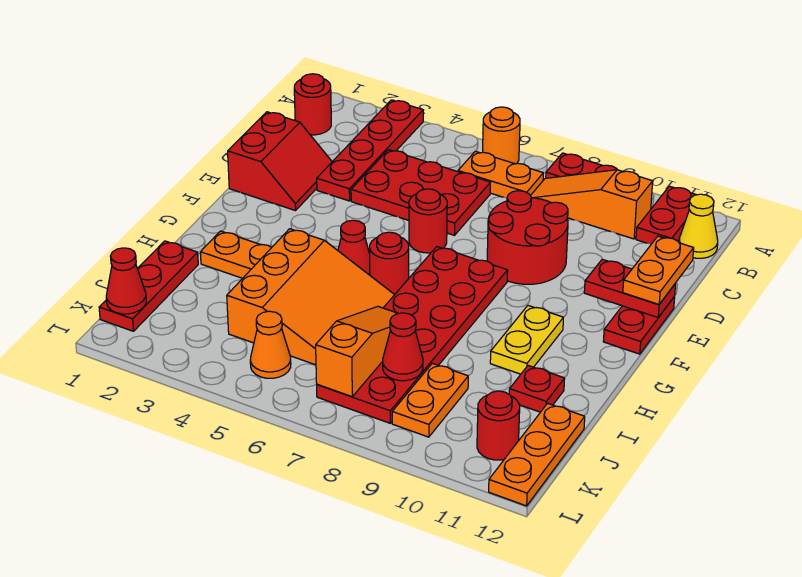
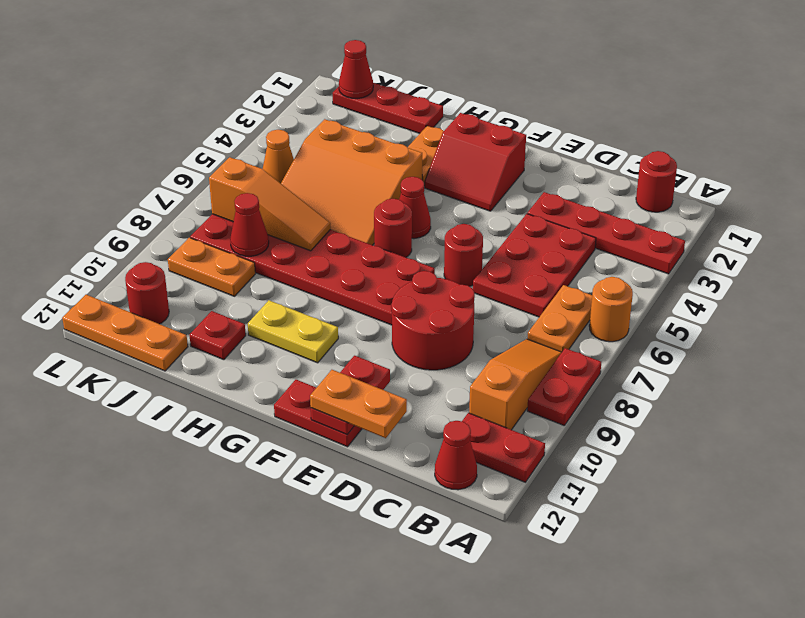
yellow cone B12 level 1 -> red cone B12 level 1
red slope D1:E2 level 1 top 1 -> red slope F2:G3 level 1 top 2

